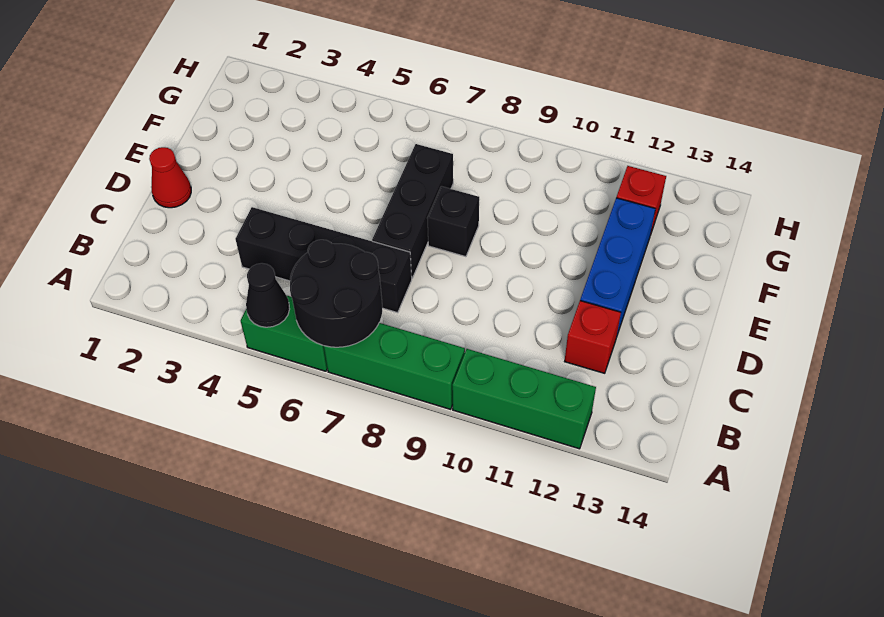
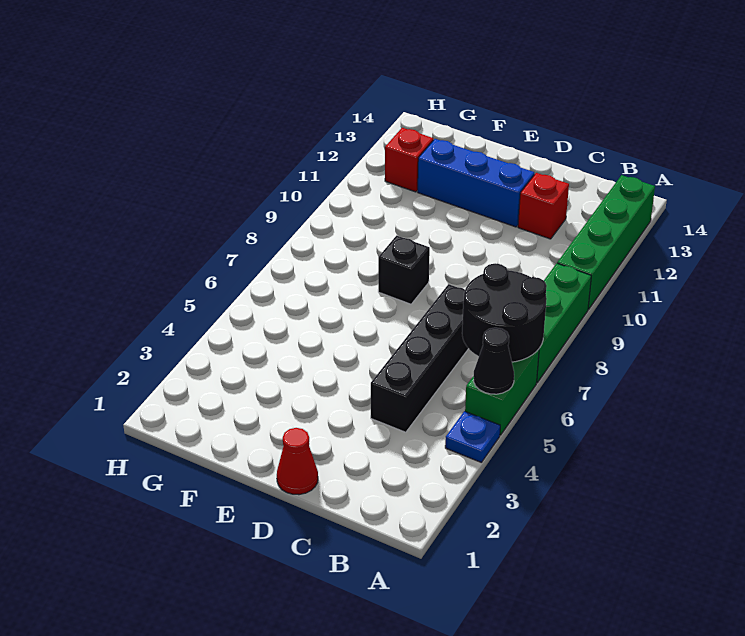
none -> blue plate A4 level 1
green brick A10:A12 level 1 -> green brick A10:A13 level 1
black brick D7:F7 level 1 -> none

